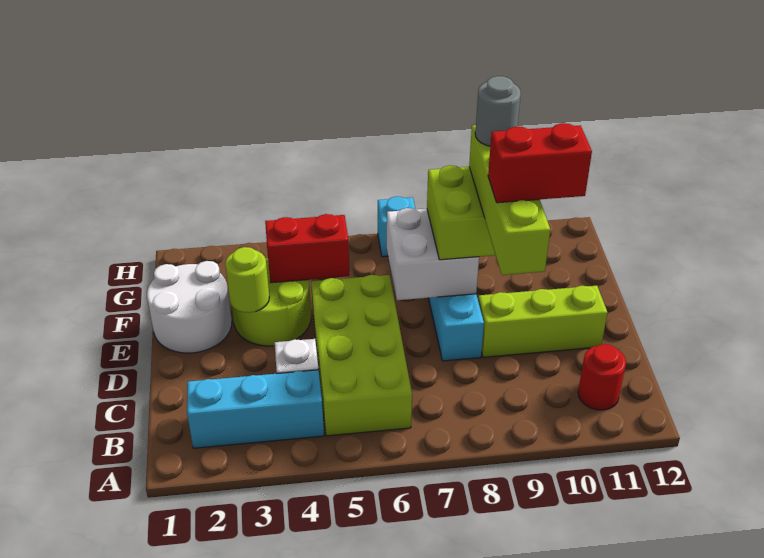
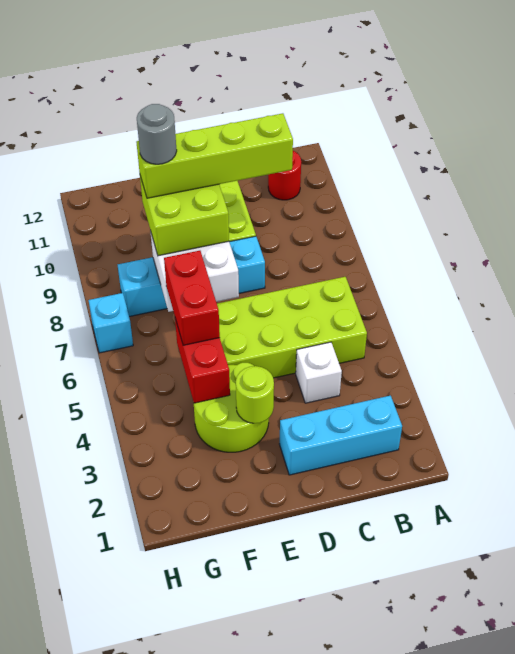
cyan brick B2:B4 level 1 -> cyan brick B2:D2 level 1
red brick D9:D10 level 5 -> red brick F5:F6 level 3
white round brick E1:F2 level 1 -> none

